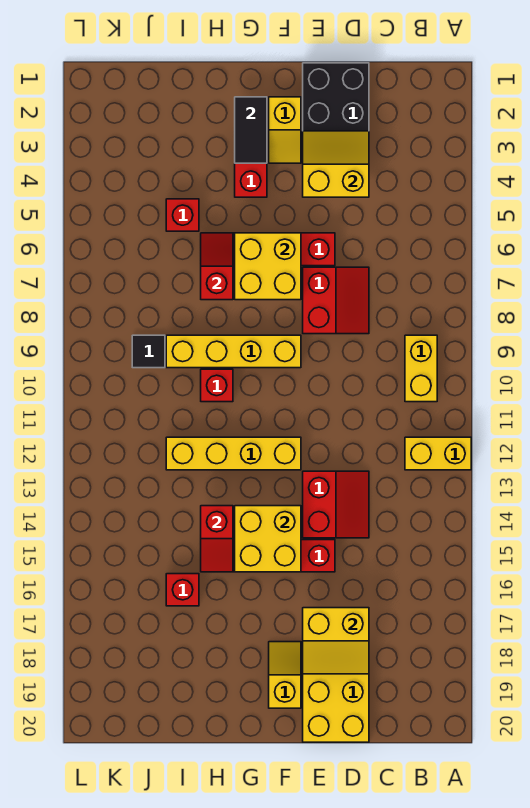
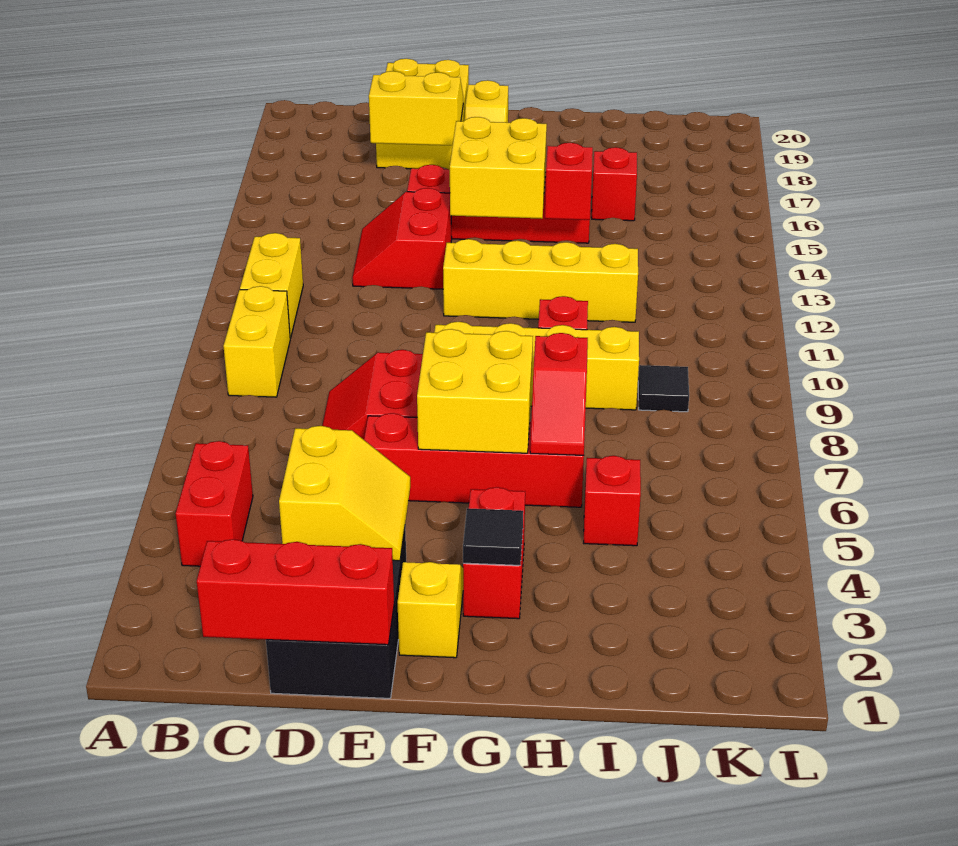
yellow brick A12:B12 level 1 -> yellow brick B11:B12 level 1
none -> red brick B4:B5 level 1
none -> red brick C1:E1 level 2
yellow slope D3:E4 level 2 top 4 -> yellow slope D3:E4 level 2 top D
black tile G2:G3 level 2 -> black tile G3 level 2

